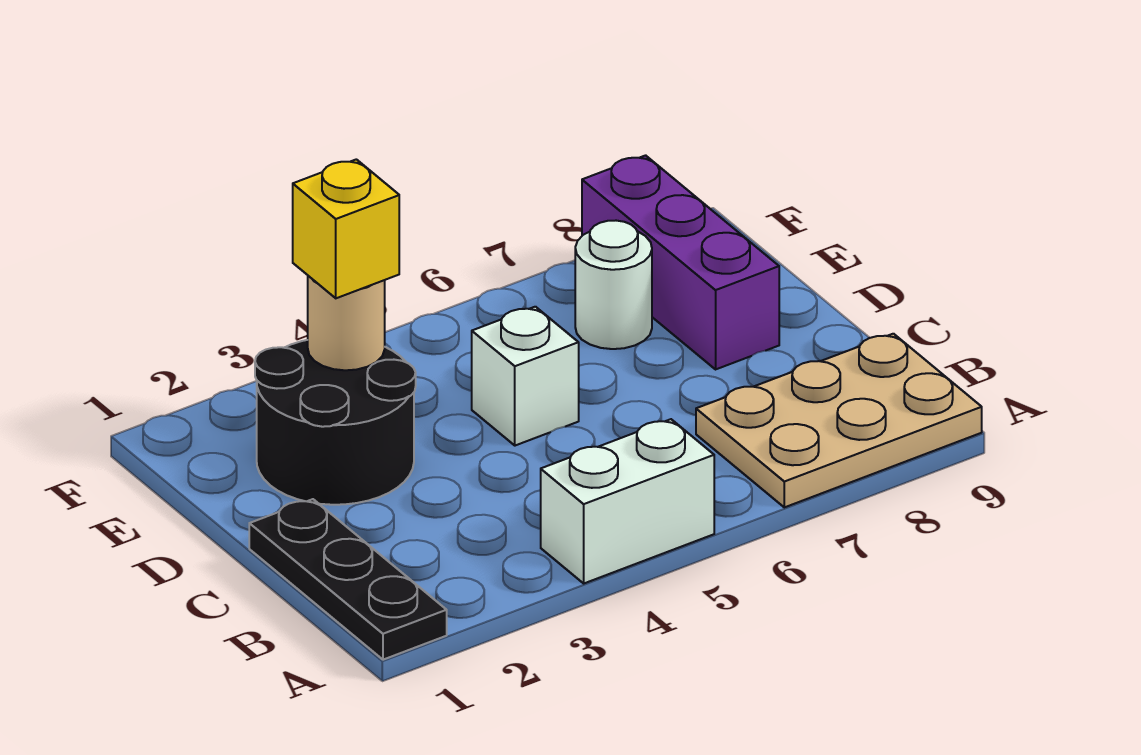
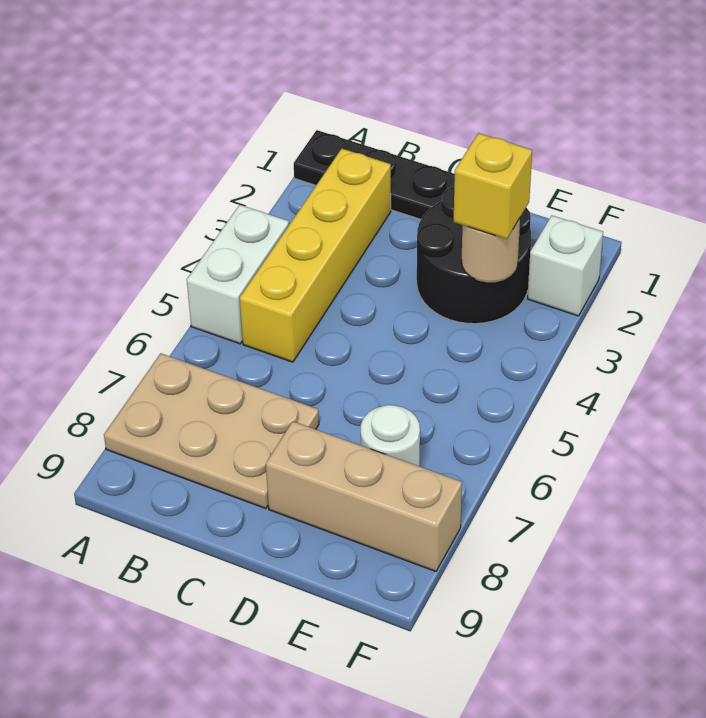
tan plate A7:B9 level 1 -> tan plate A7:C8 level 1
none -> yellow brick B2:B5 level 1
white brick D5 level 1 -> white brick F2 level 1
purple brick D8:F8 level 1 -> tan brick D8:F8 level 1

